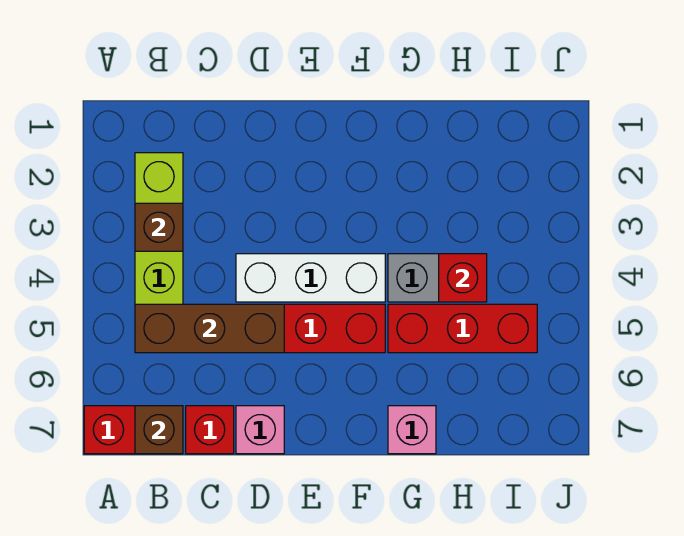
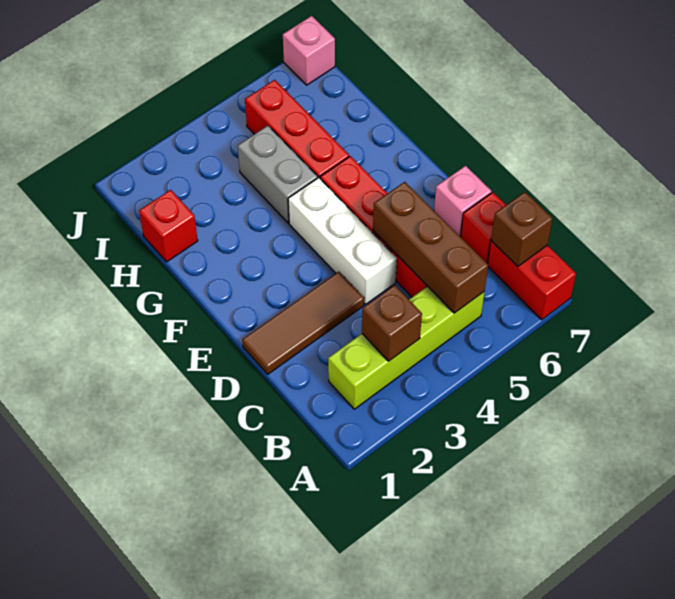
none -> brown tile D1:D3 level 1
pink brick G7 level 1 -> pink brick J7 level 1
red brick H4 level 2 -> red brick H1 level 1

